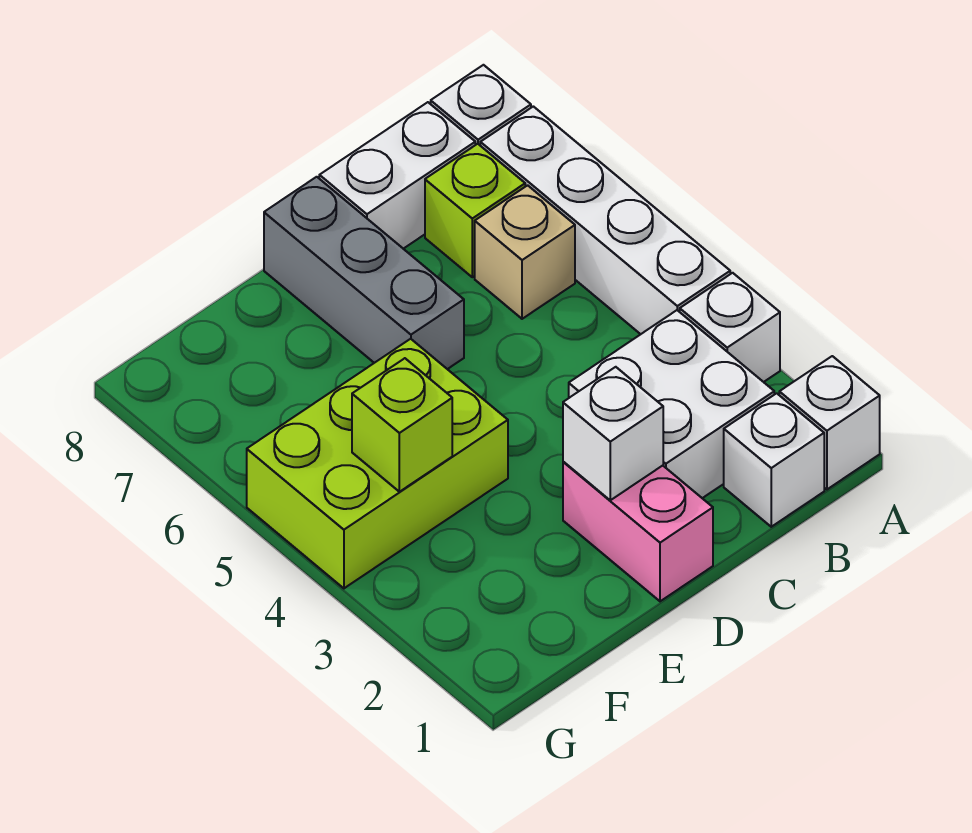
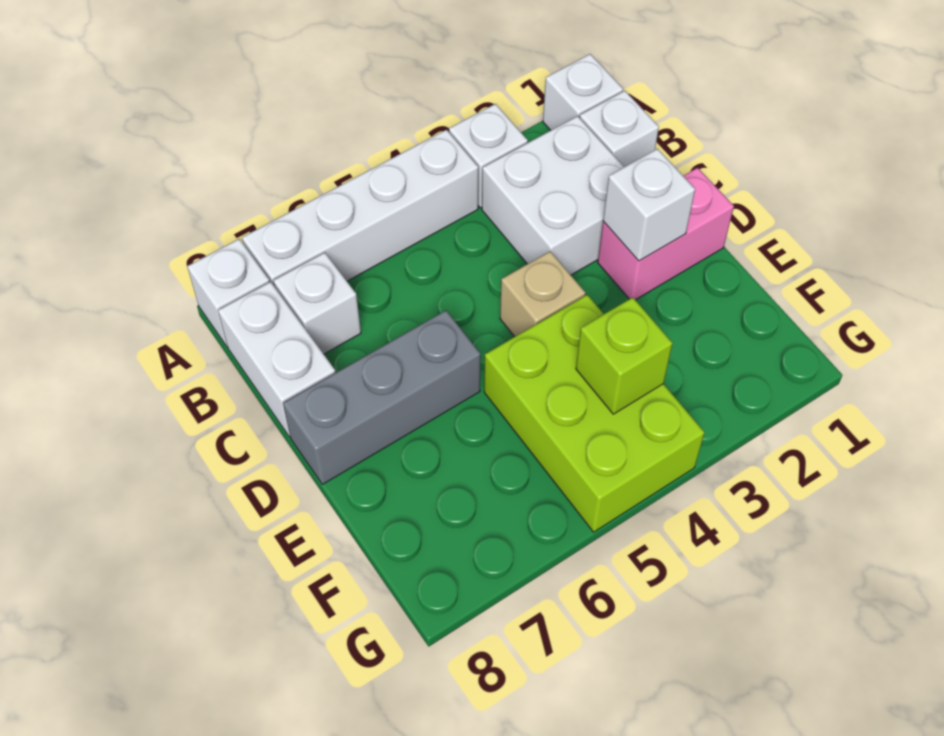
tan brick B6 level 1 -> tan brick D4 level 1
lime brick B7 level 1 -> white brick B7 level 1

